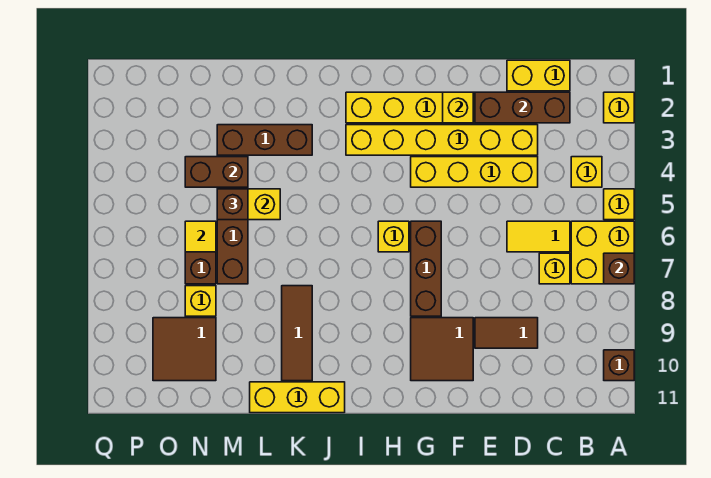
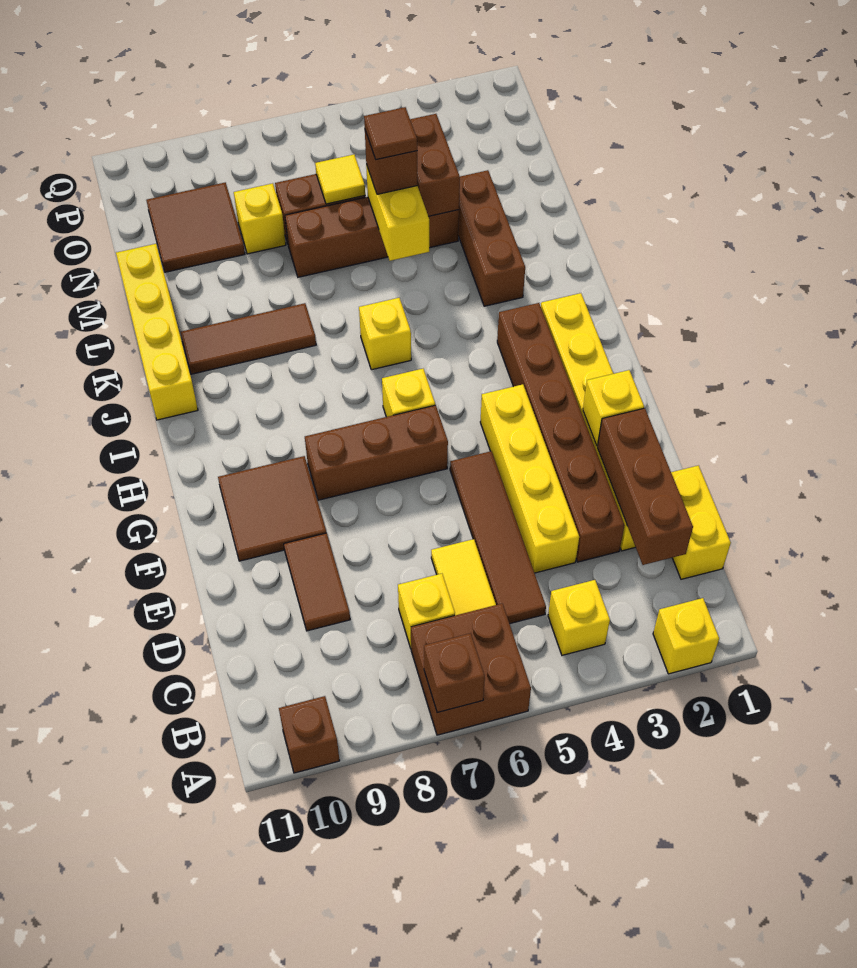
yellow brick A5 level 1 -> yellow brick J6 level 1
yellow brick A6:B7 level 1 -> brown brick A6:B7 level 1
none -> brown tile C5:F5 level 1
yellow brick D3:I3 level 1 -> brown brick D3:I3 level 1
yellow brick J11:L11 level 1 -> yellow brick J11:M11 level 1
none -> brown tile M5 level 4

